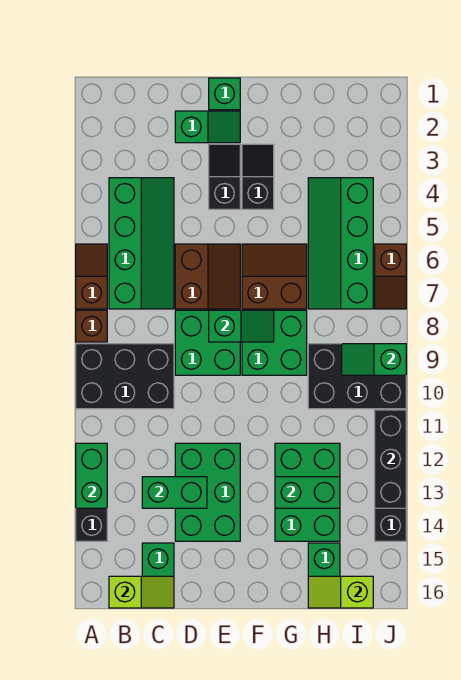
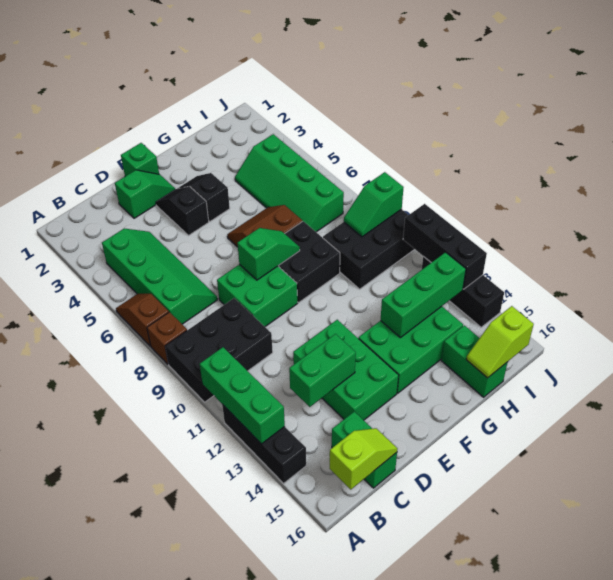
green brick A12:A13 level 2 -> green brick A11:A13 level 2
brown slope D6:E7 level 1 top D -> none
green brick F8:G9 level 1 -> black brick F8:G9 level 1
green brick G12:H14 level 1 -> green brick F13:H14 level 1
green brick G13:H13 level 2 -> green brick G13:I13 level 2
brown slope J6:J7 level 1 top 6 -> none

